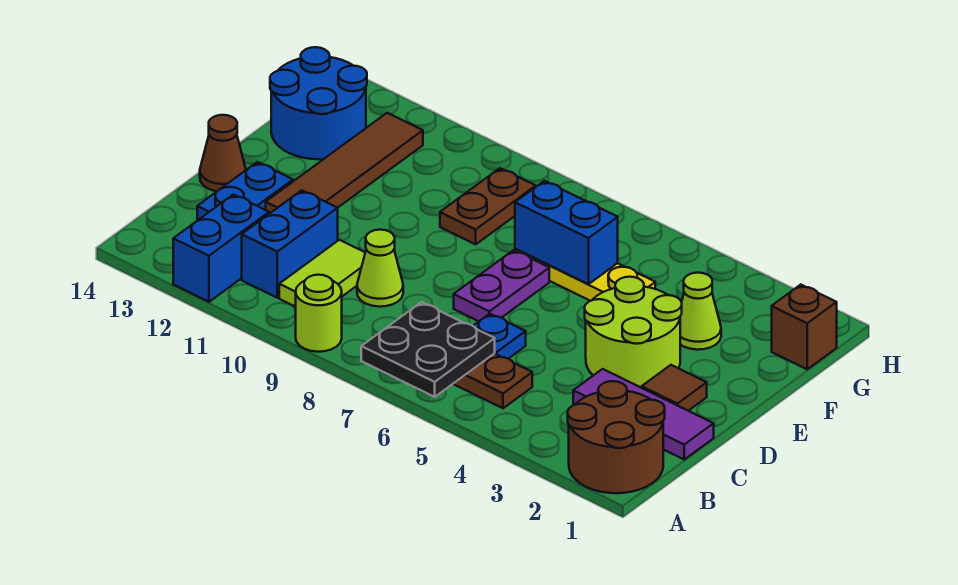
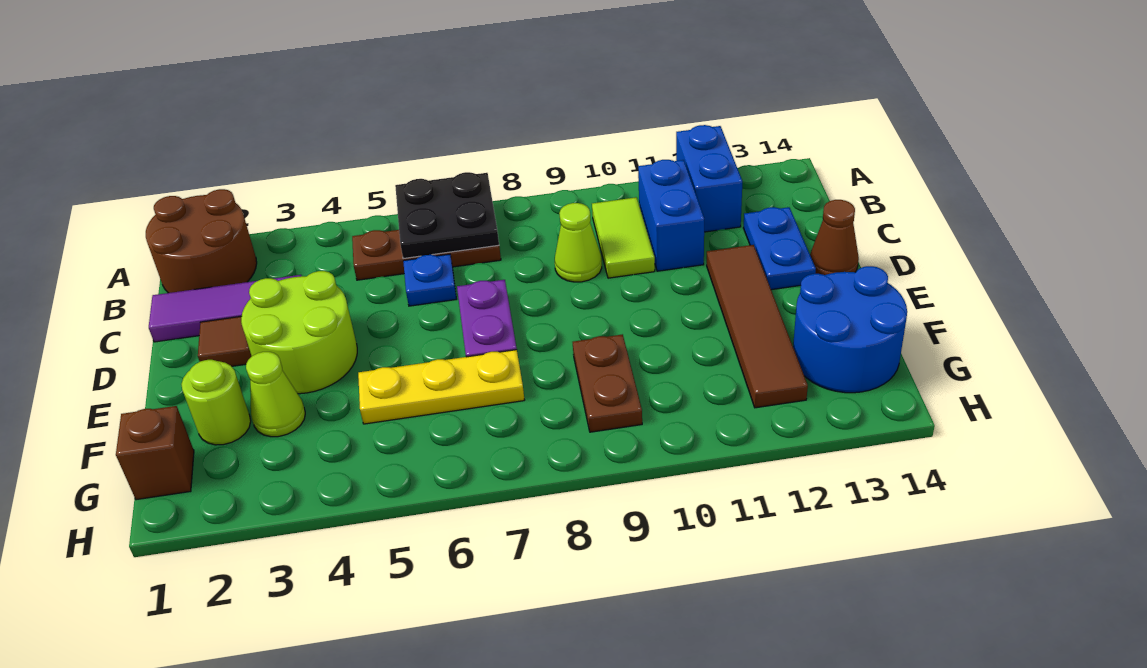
lime round brick A9 level 1 -> lime round brick F2 level 1
blue brick F6:F7 level 2 -> none

